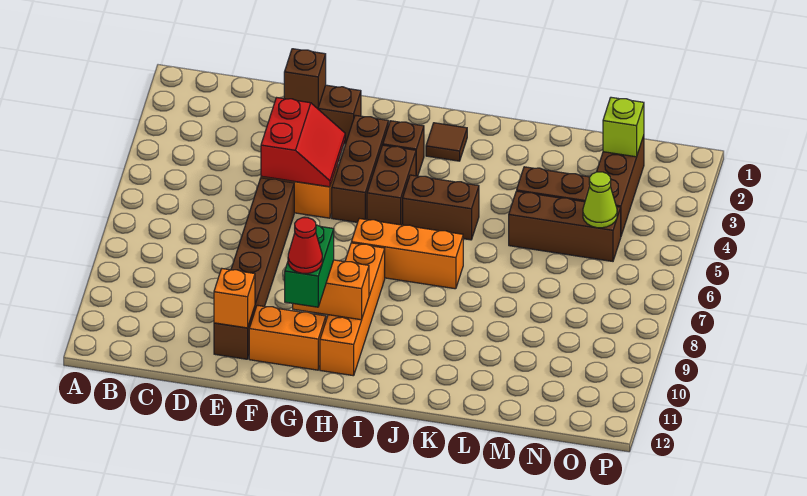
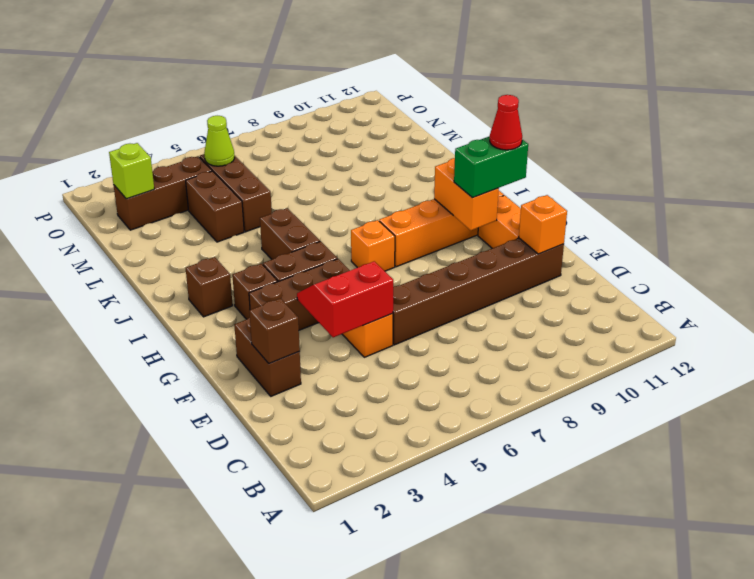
orange brick H7:J7 level 1 -> orange brick H7 level 1
brown tile I2 level 1 -> brown brick I2 level 1

